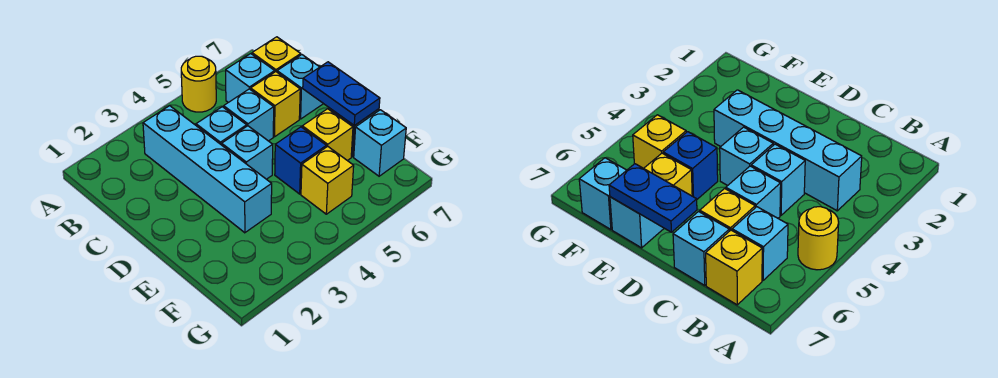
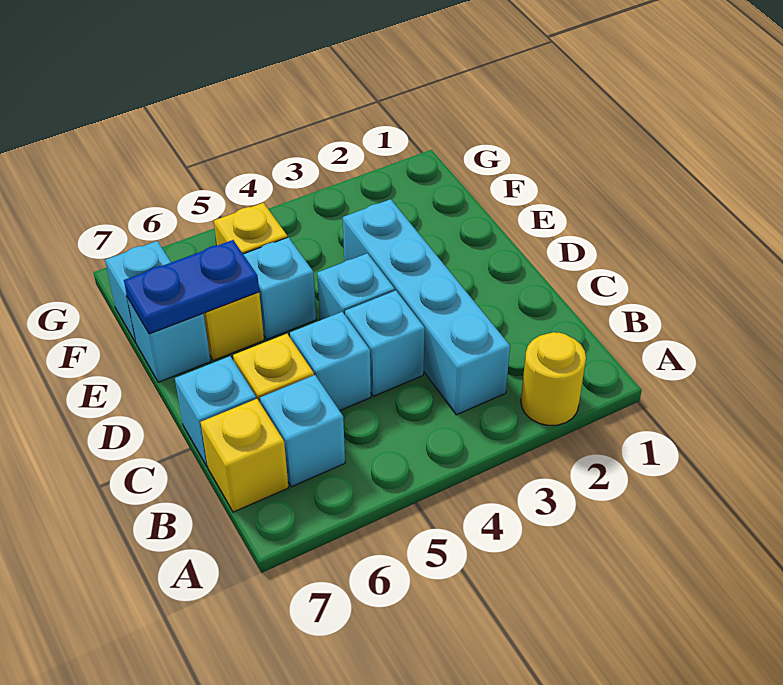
yellow round brick A5 level 1 -> yellow round brick A2 level 1
blue plate D7:E7 level 2 -> blue plate E6:E7 level 2
blue brick E5 level 1 -> cyan brick E5 level 1

